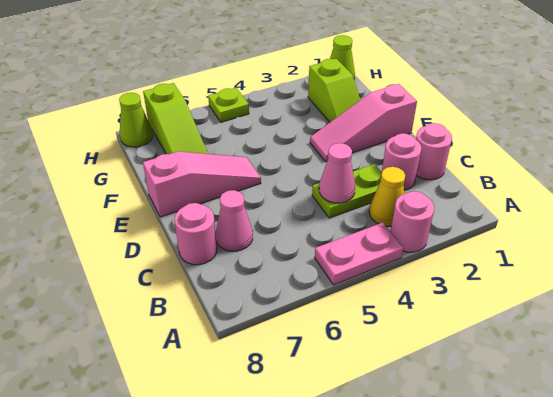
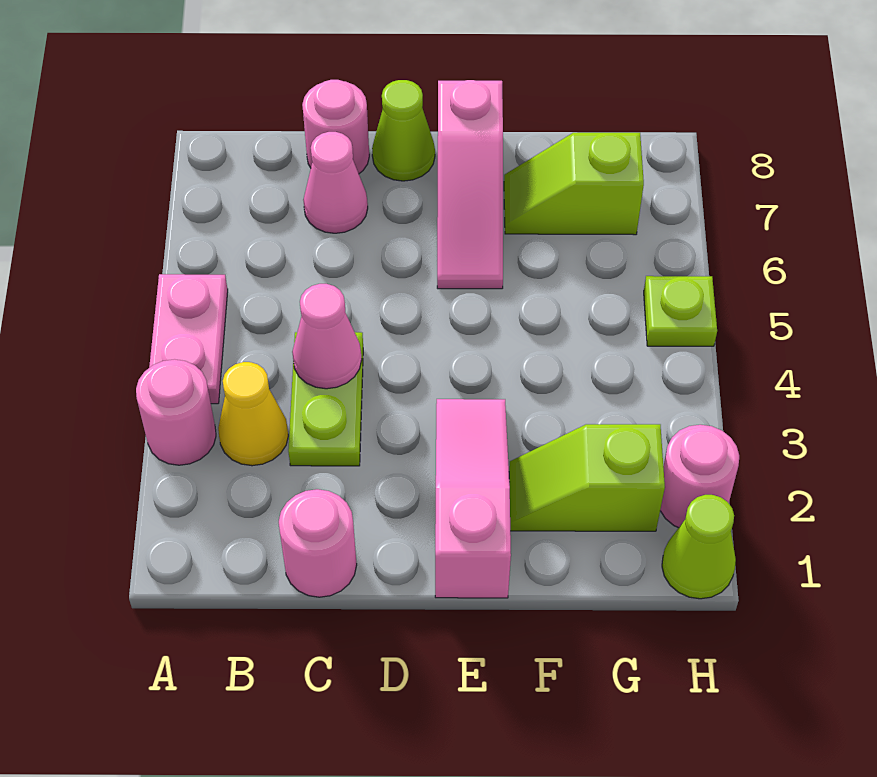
pink round brick C2 level 1 -> pink round brick H2 level 1
lime slope F7:H7 level 1 top H -> lime slope F7:G7 level 1 top G
lime cone H8 level 1 -> lime cone D8 level 1

